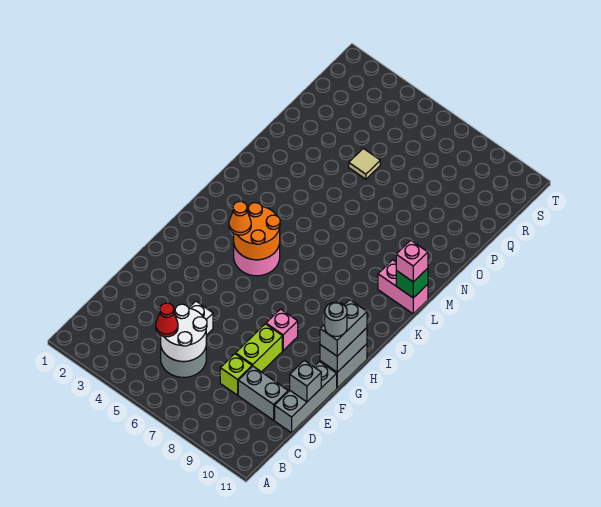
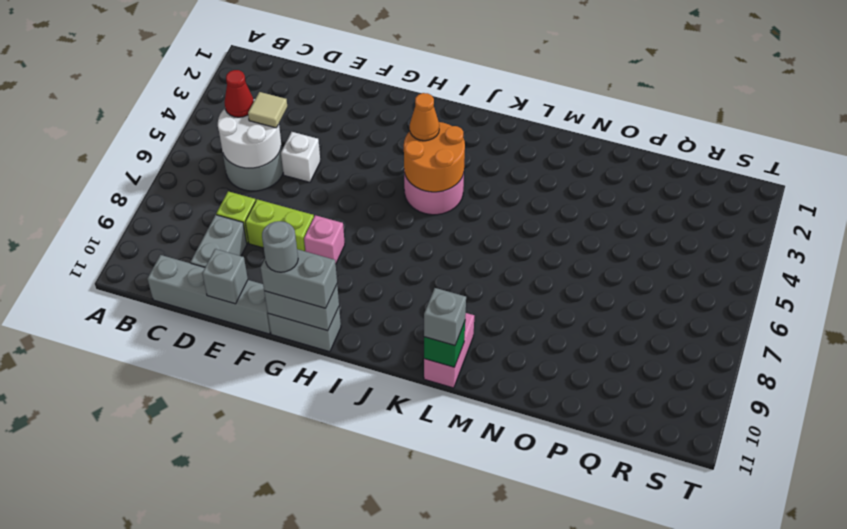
grey brick D11:F11 level 1 -> grey brick C11:F11 level 1
pink brick L11 level 3 -> grey brick L11 level 3
tan tile P5 level 1 -> tan tile D5 level 3

